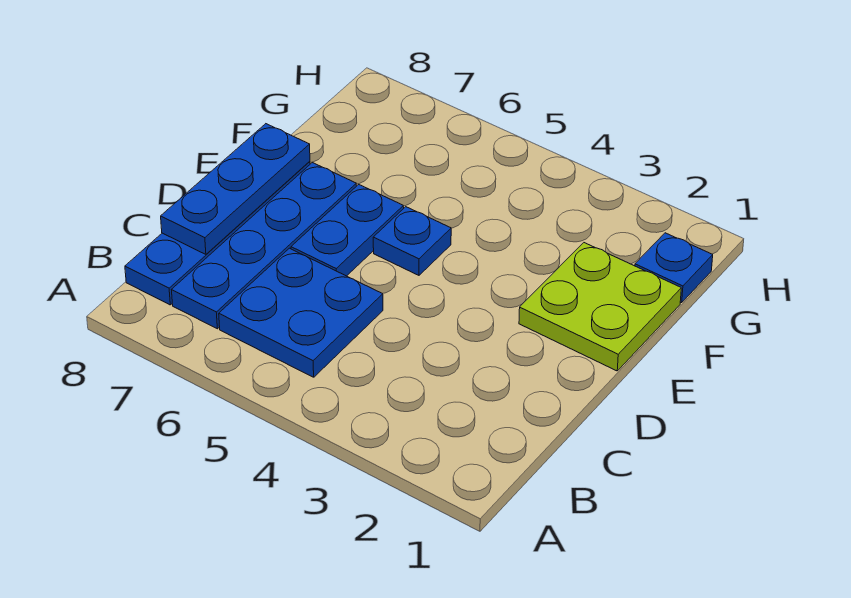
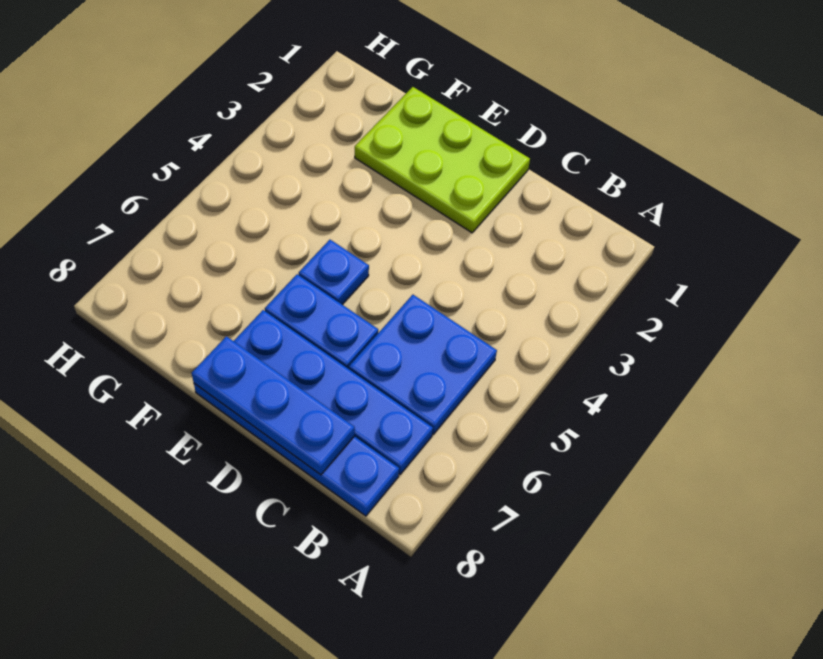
lime plate E1:F2 level 1 -> lime plate D1:F2 level 1
blue plate G1 level 1 -> none

